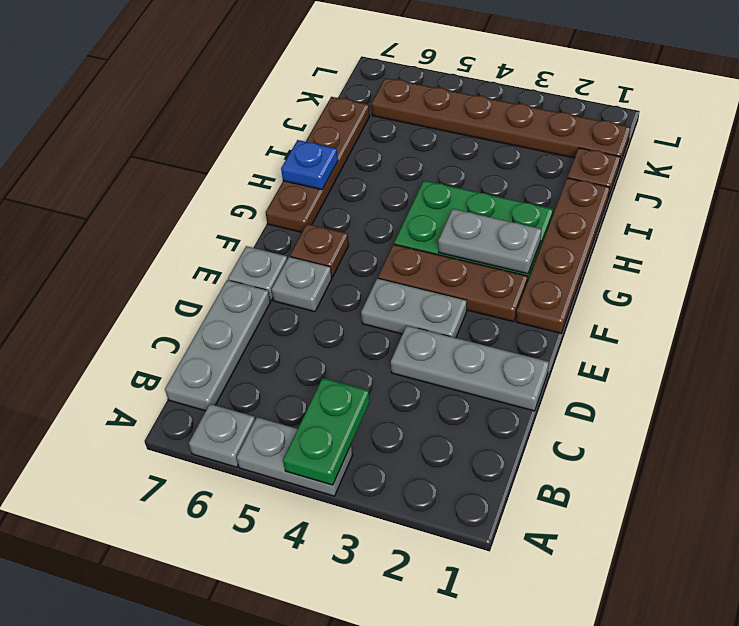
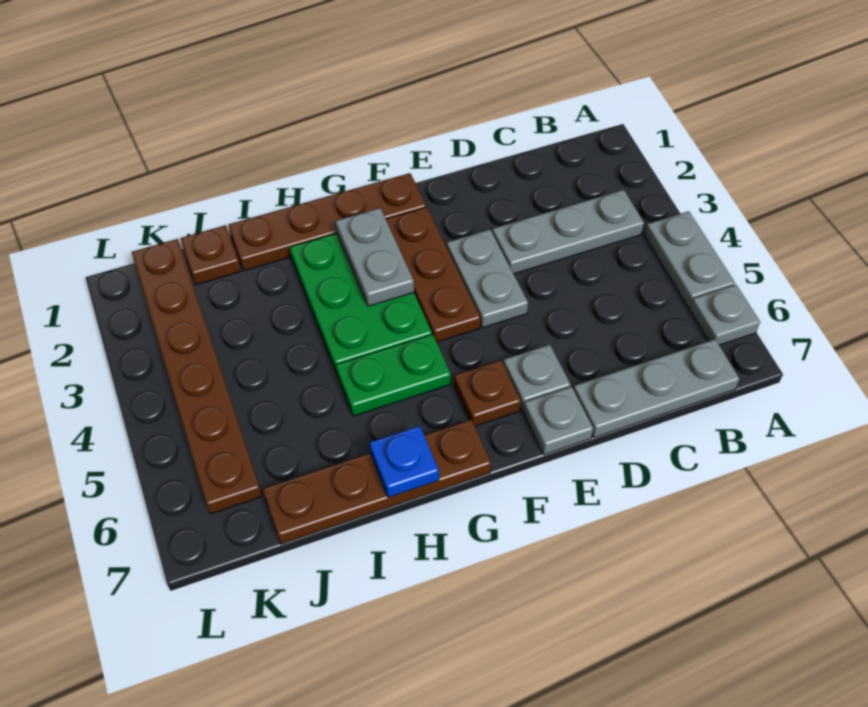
green plate A4:B4 level 2 -> green plate G5:H5 level 1
grey plate D1:D3 level 1 -> grey plate B3:D3 level 1

